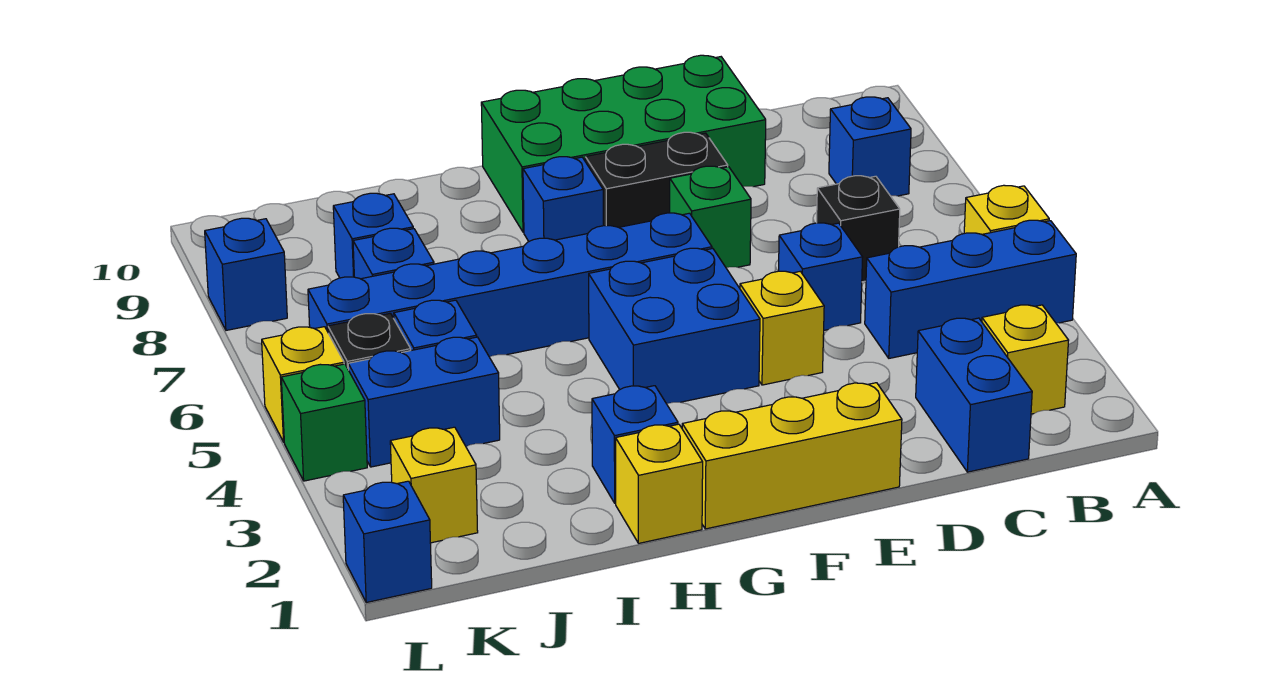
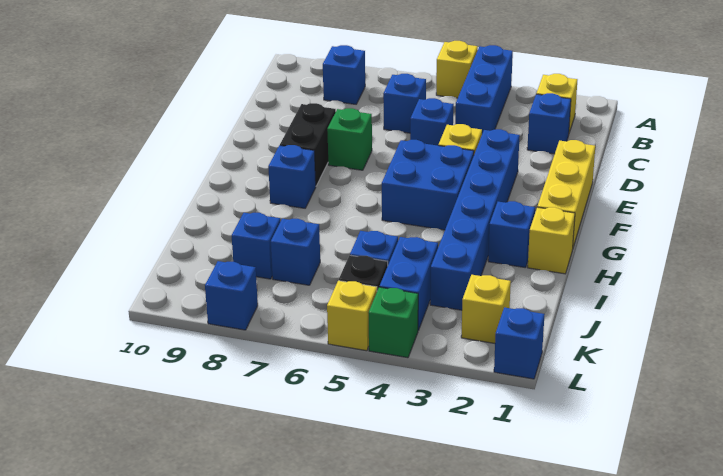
blue brick C1:C2 level 1 -> blue brick C2 level 1
black brick C6 level 1 -> blue brick C6 level 1
green brick D9:G10 level 1 -> none
blue brick F6:K6 level 1 -> blue brick E3:J3 level 1

